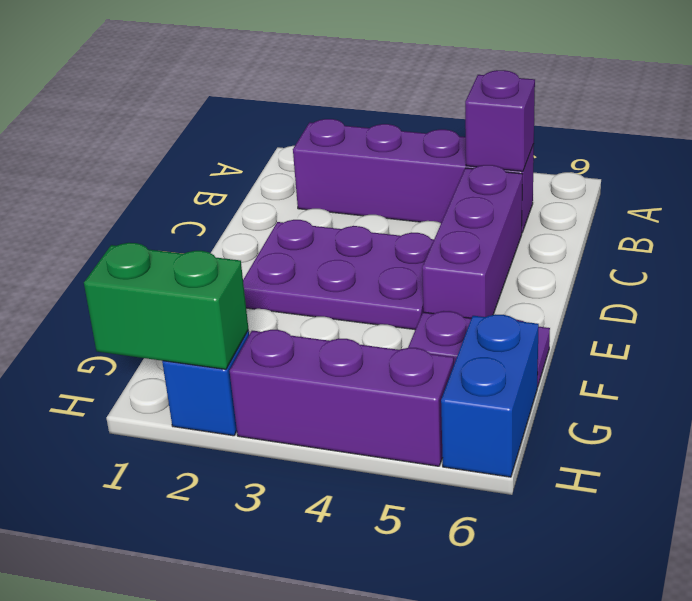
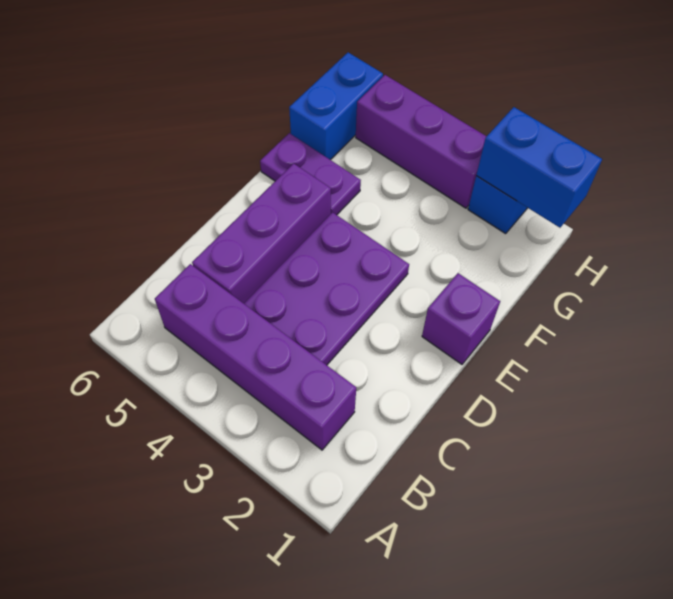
purple brick B5 level 2 -> purple brick E1 level 1
purple plate D2:E4 level 1 -> purple plate C3:E4 level 1
green brick H1:H2 level 2 -> blue brick H1:H2 level 2

